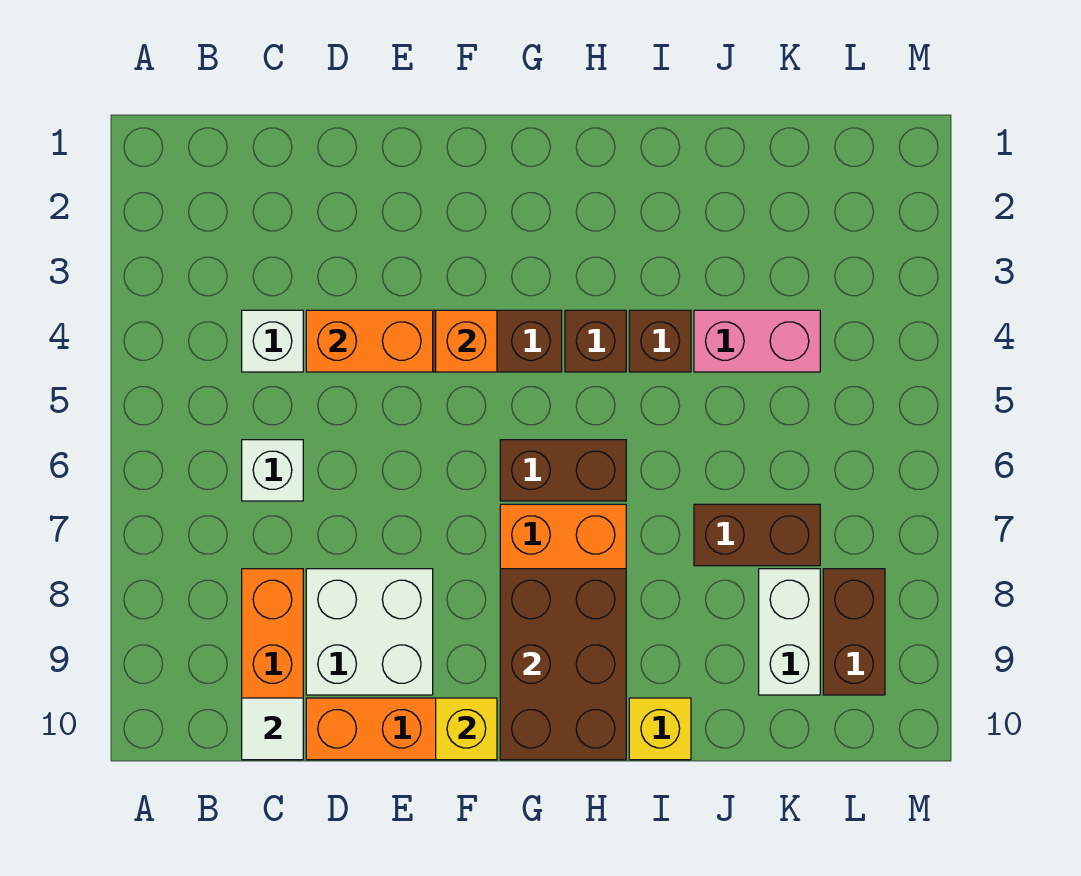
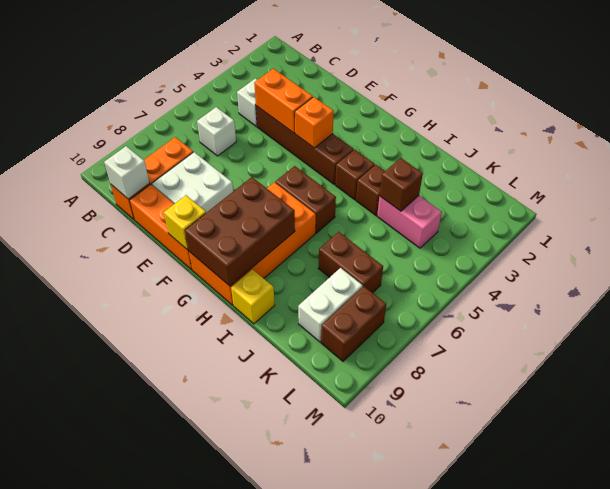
white tile C10 level 2 -> white brick C10 level 2
none -> brown brick J4 level 2

